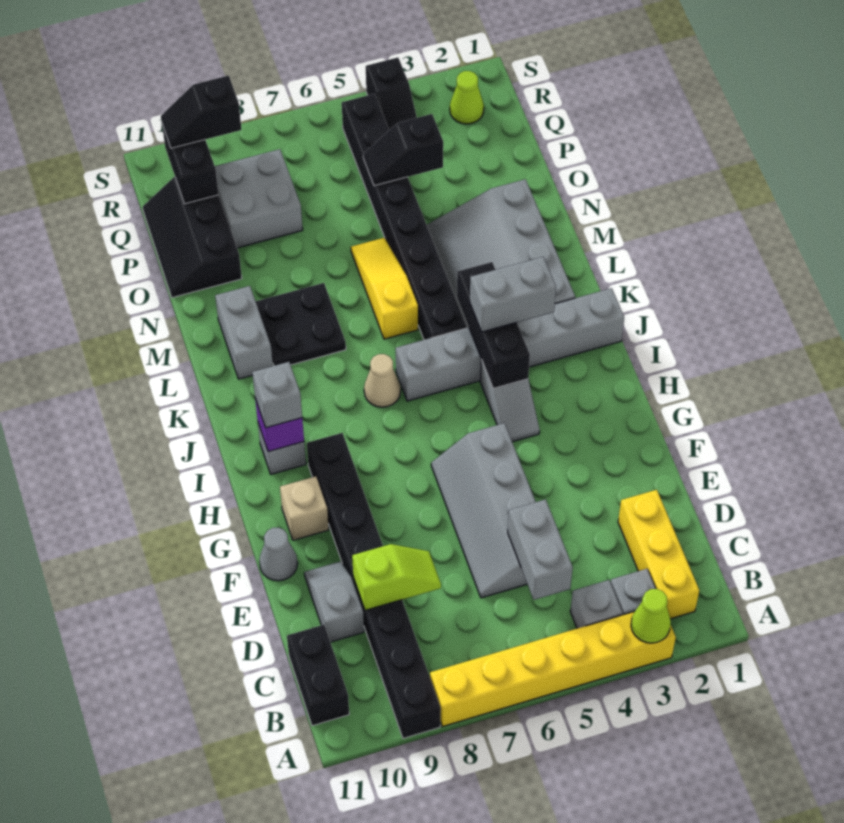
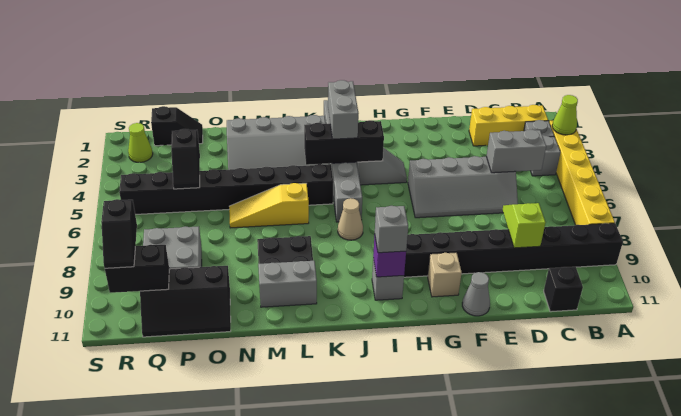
black brick B11:C11 level 1 -> black brick C11 level 1
grey slope D10:E10 level 1 top D -> none
black slope R4:S4 level 1 top S -> black slope P1:Q1 level 1 top Q

